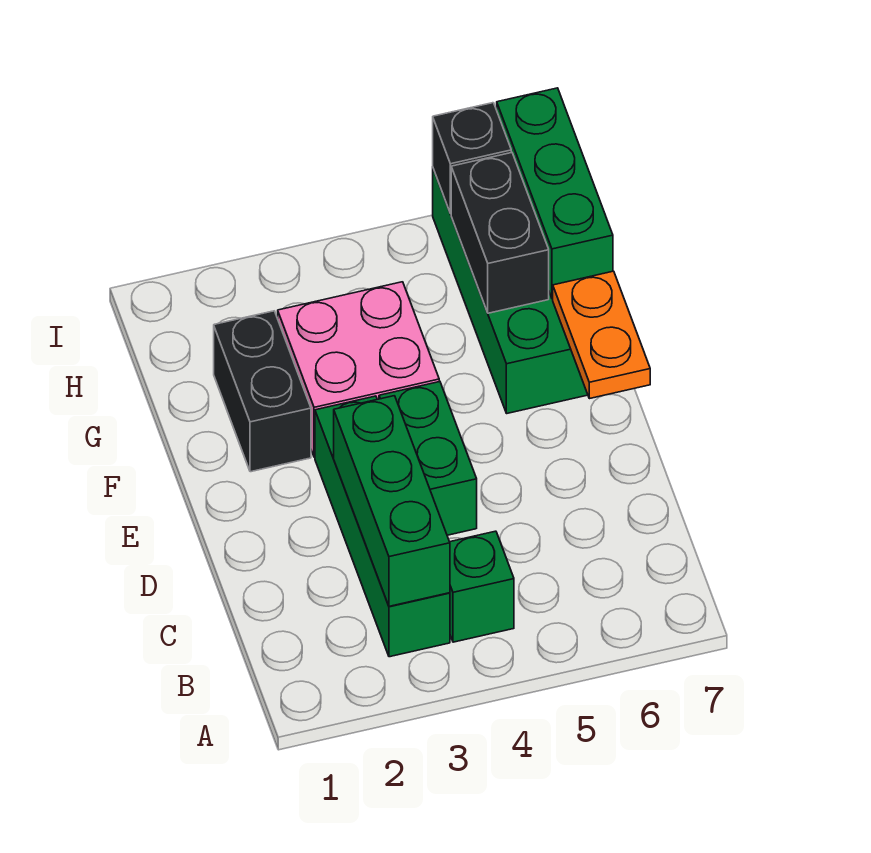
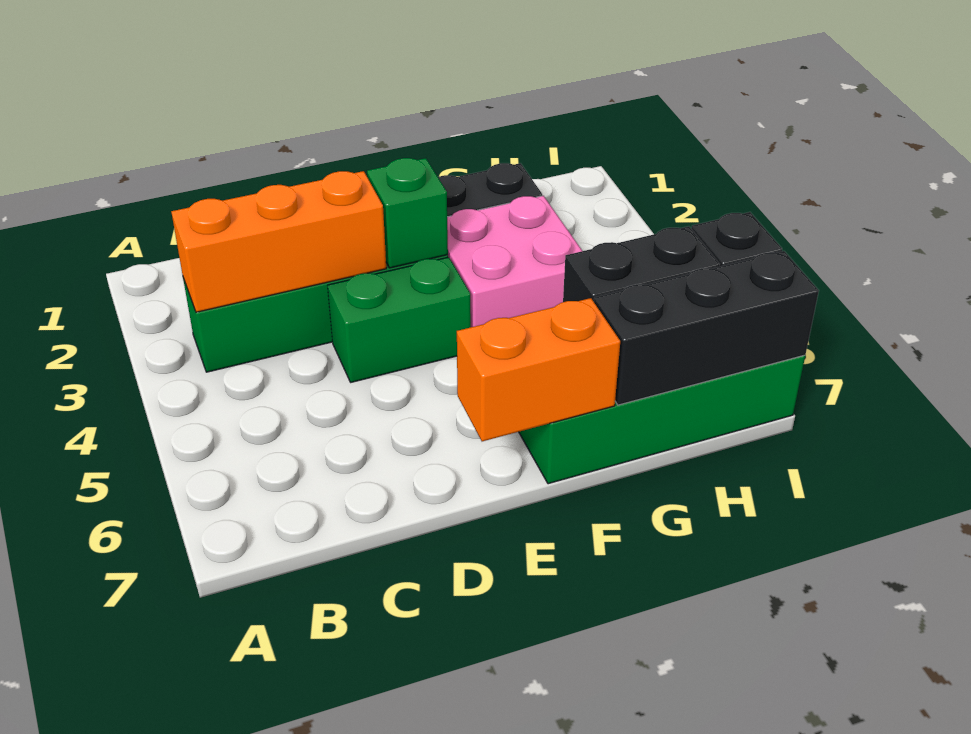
green brick B3:D3 level 2 -> orange brick B3:D3 level 2
green brick B4 level 1 -> green brick E3 level 2
orange plate E7:F7 level 2 -> orange brick E7:F7 level 2
green brick G7:I7 level 2 -> black brick G7:I7 level 2

